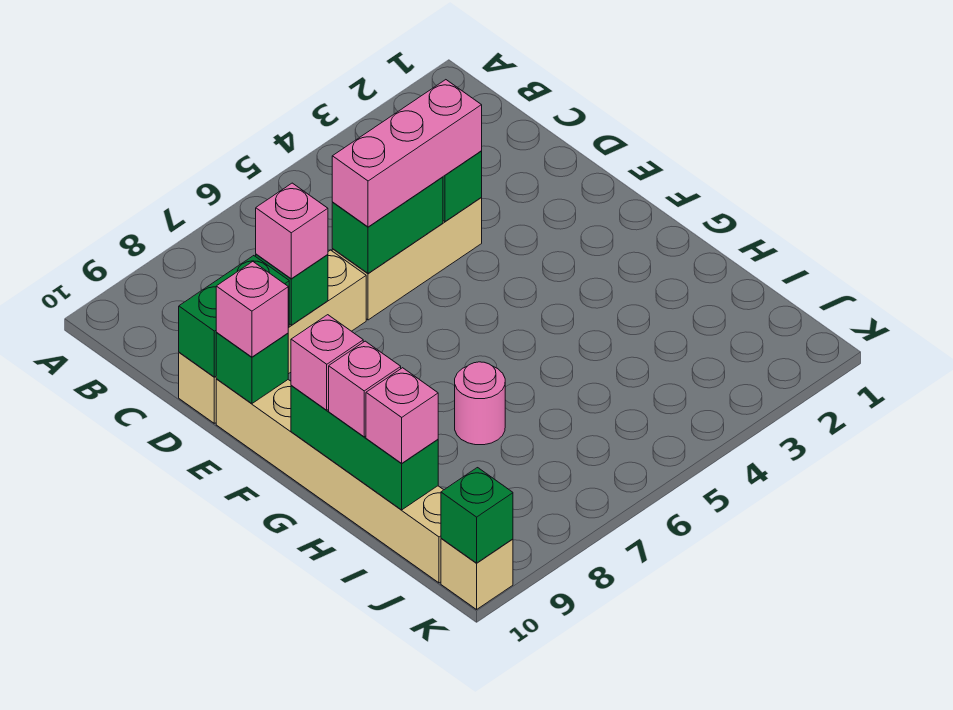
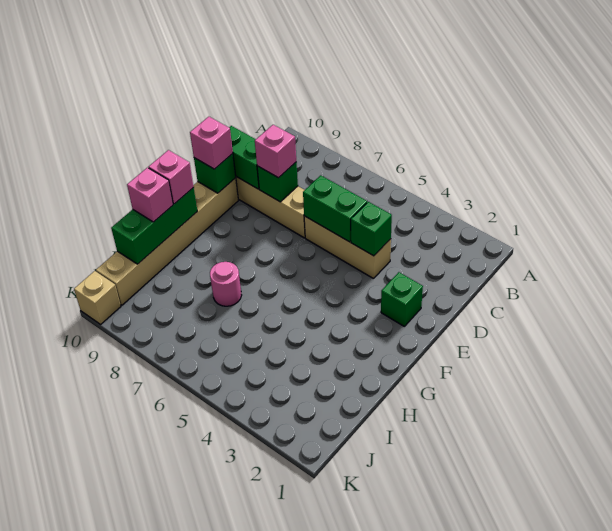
pink brick D4:D6 level 3 -> none
pink brick I10 level 3 -> none
green brick K10 level 2 -> green brick E2 level 1

